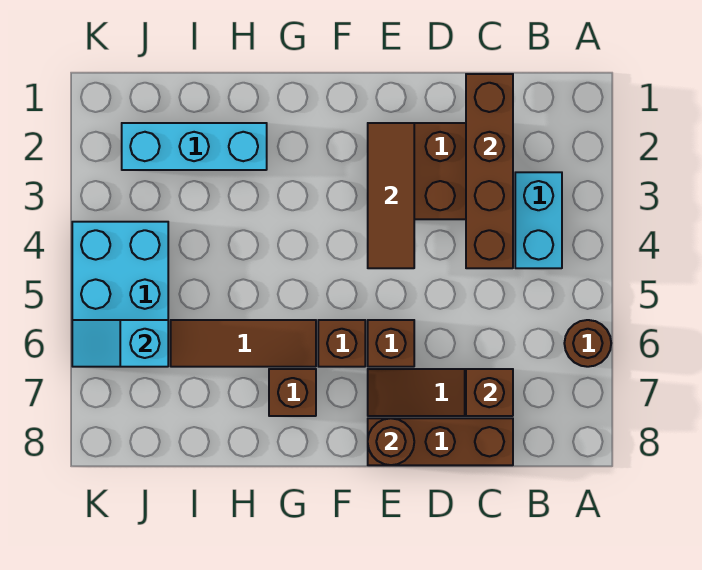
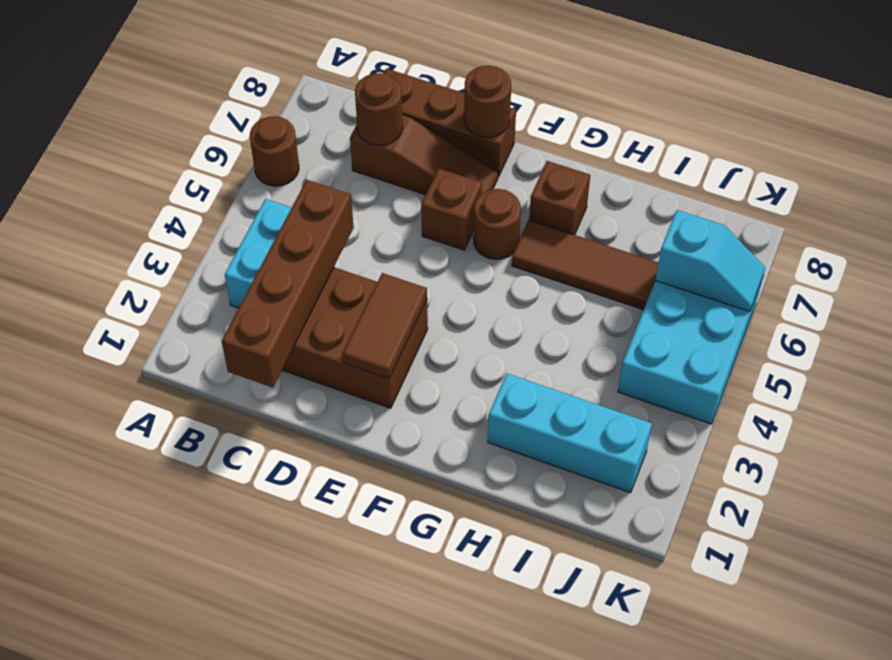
brown brick C7 level 2 -> brown round brick C7 level 2
brown tile E2:E4 level 2 -> brown tile E2:E3 level 2
brown brick F6 level 1 -> brown round brick F6 level 1

